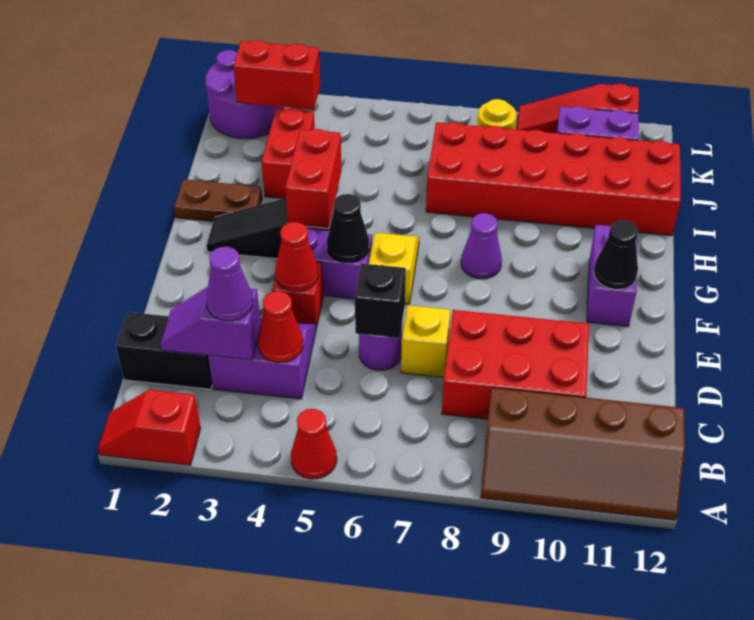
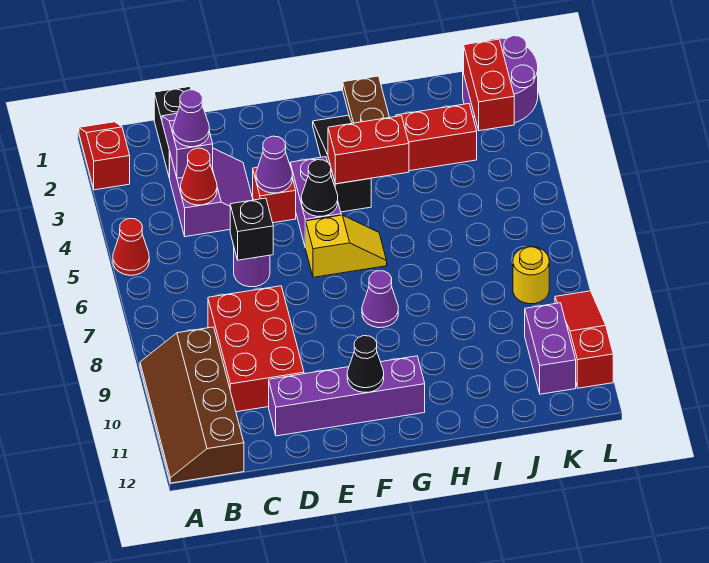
yellow brick D7 level 1 -> none
red cone E4 level 2 -> purple cone E4 level 2
purple brick F11:G11 level 1 -> purple brick D11:G11 level 1
red brick I7:J12 level 1 -> none

